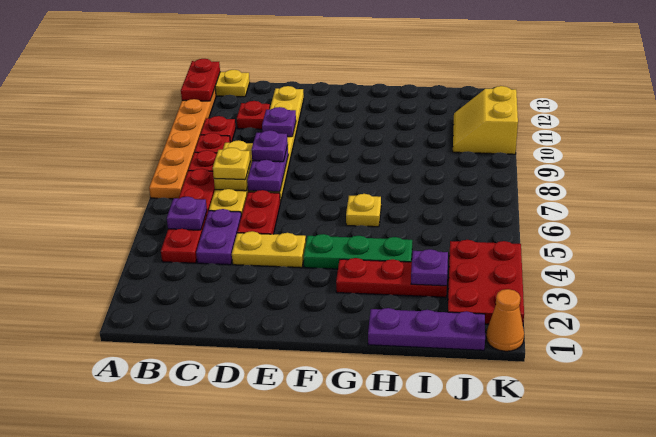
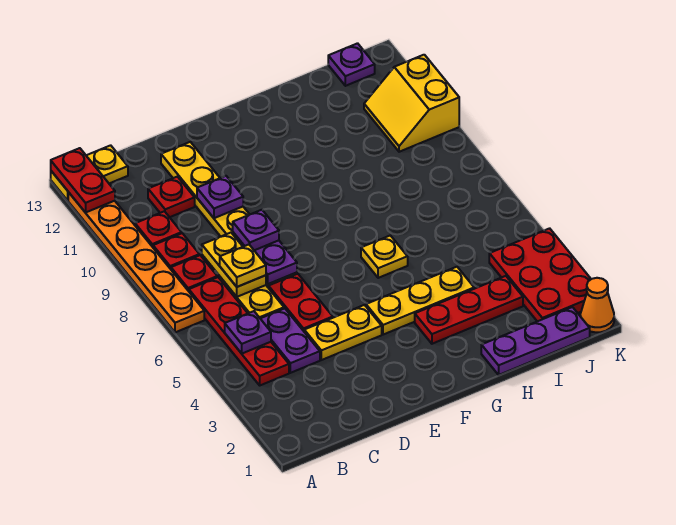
green plate F4:H4 level 1 -> yellow plate F4:H4 level 1
purple plate I3 level 2 -> purple plate J13 level 1

